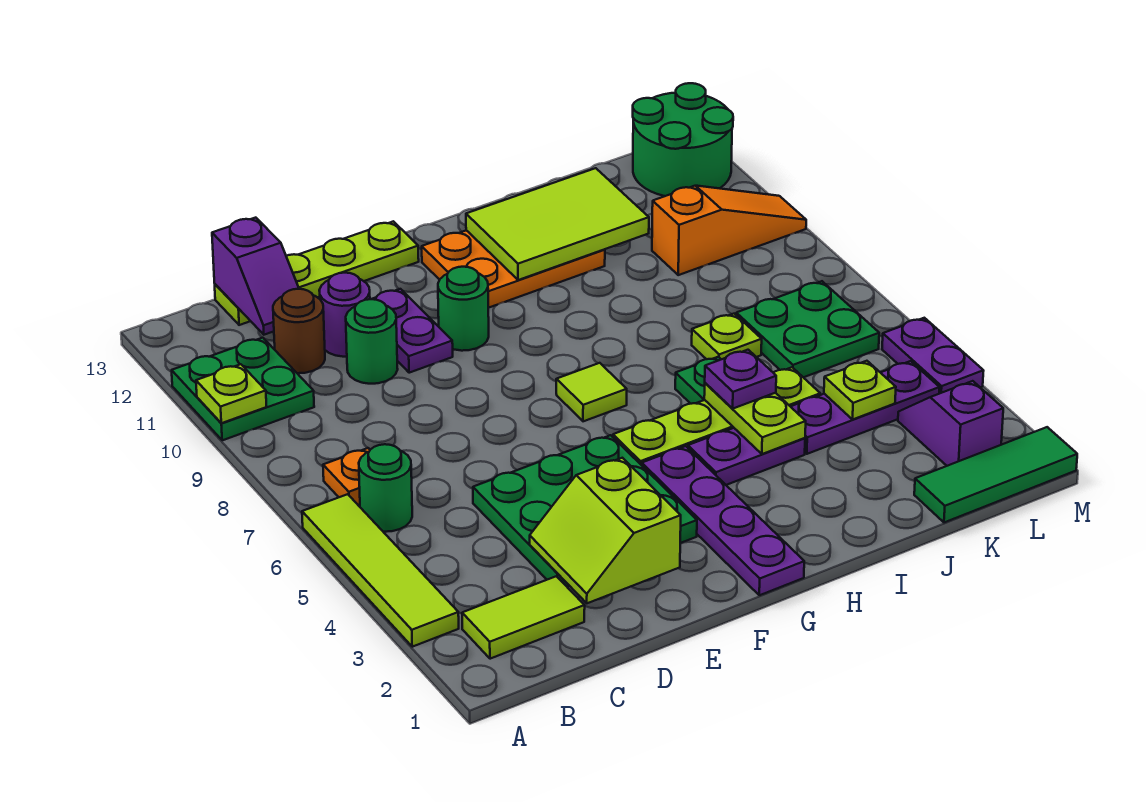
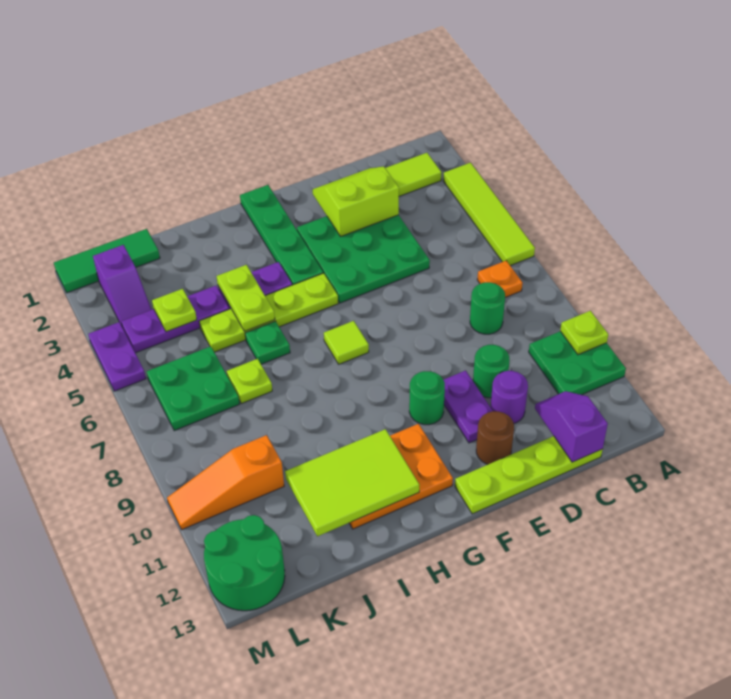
green round brick B6 level 1 -> green round brick C8 level 1
brown round brick C11 level 1 -> brown round brick E12 level 1
lime slope D2:E3 level 2 top E -> lime slope D2:E3 level 2 top 3
purple plate G1:G4 level 1 -> green plate G1:G4 level 1
purple plate I5 level 3 -> none

